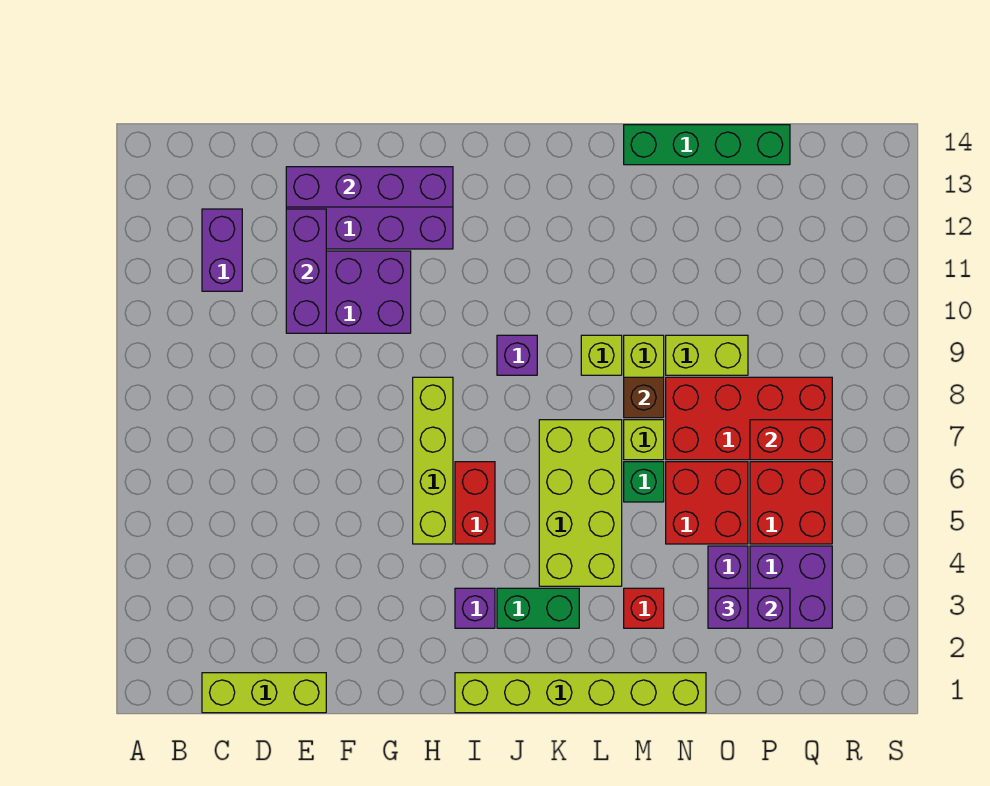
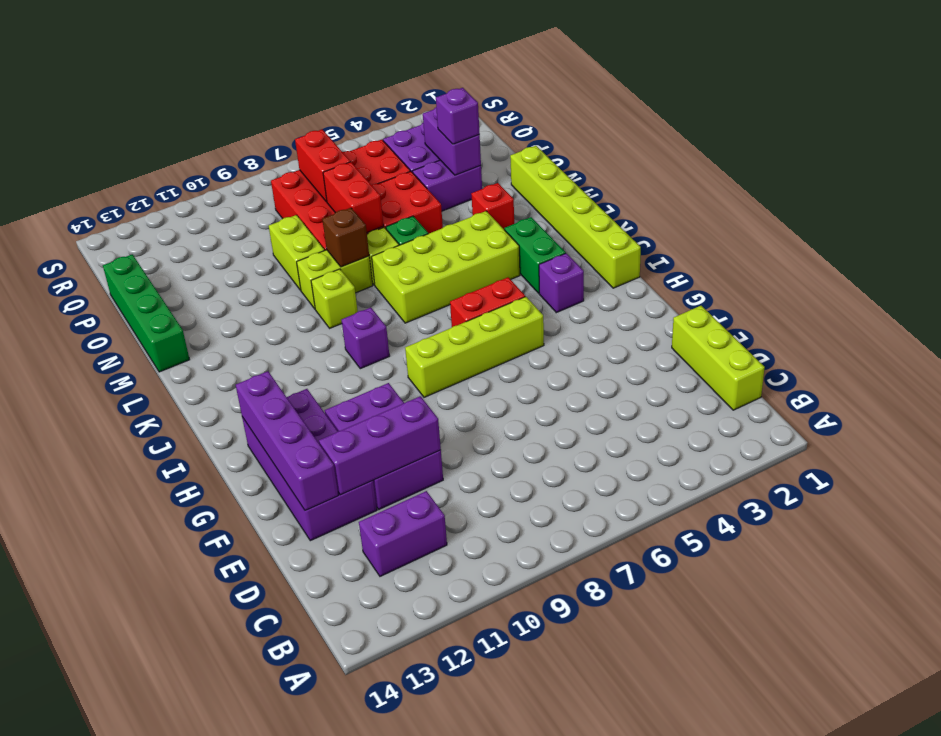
none -> red brick N7:O7 level 2

